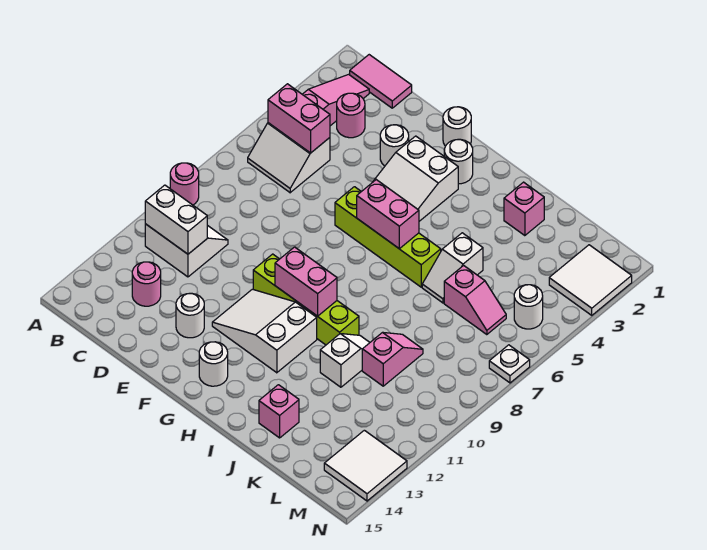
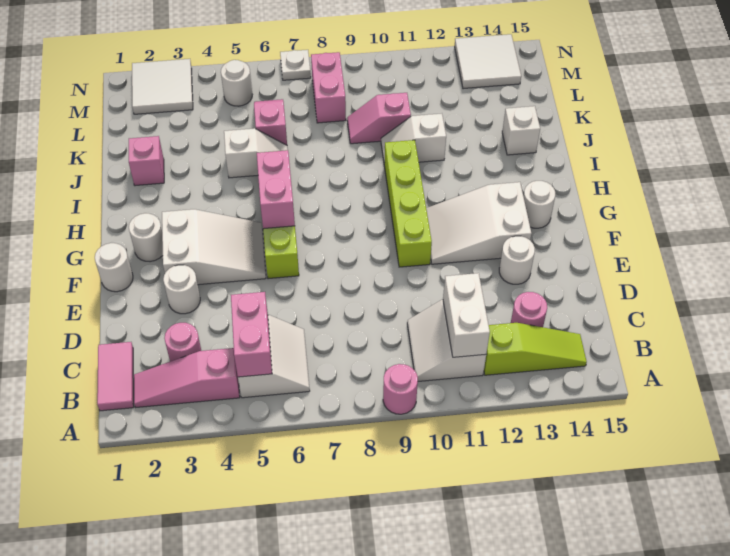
none -> lime slope B12:B14 level 1 top 12
white slope F11:H12 level 1 top H -> white slope F11:G13 level 1 top 13
pink brick G10:H10 level 2 -> pink brick L8:M8 level 1
pink brick J14 level 1 -> white brick J14 level 1

